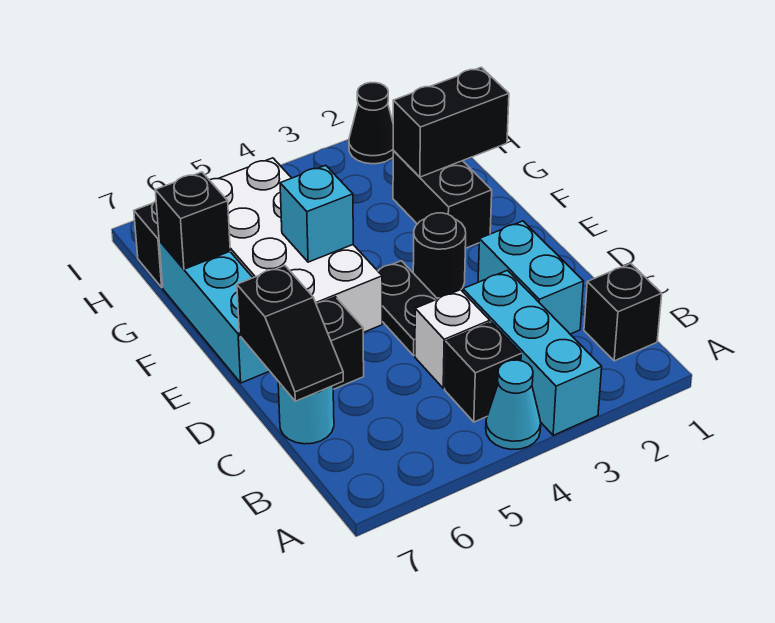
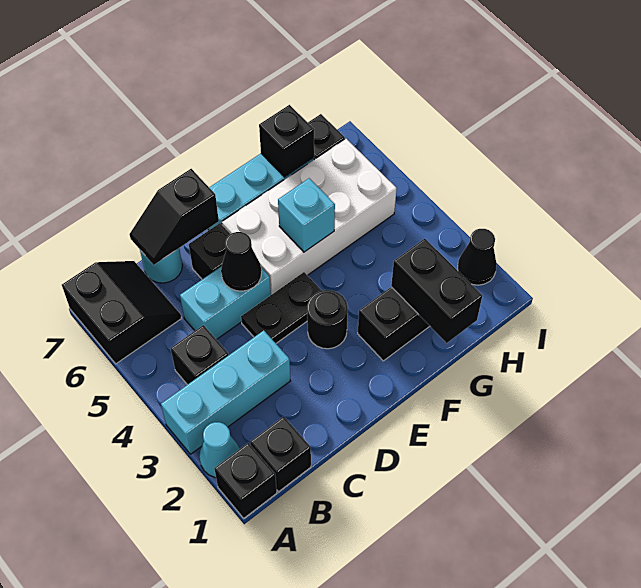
none -> black brick A1 level 1
cyan cone A4 level 1 -> cyan cone A2 level 1
none -> black slope A6:B7 level 1 top A
cyan brick C2:D2 level 1 -> cyan brick C5:D5 level 1
white brick C4 level 1 -> none
none -> black cone D5 level 2

